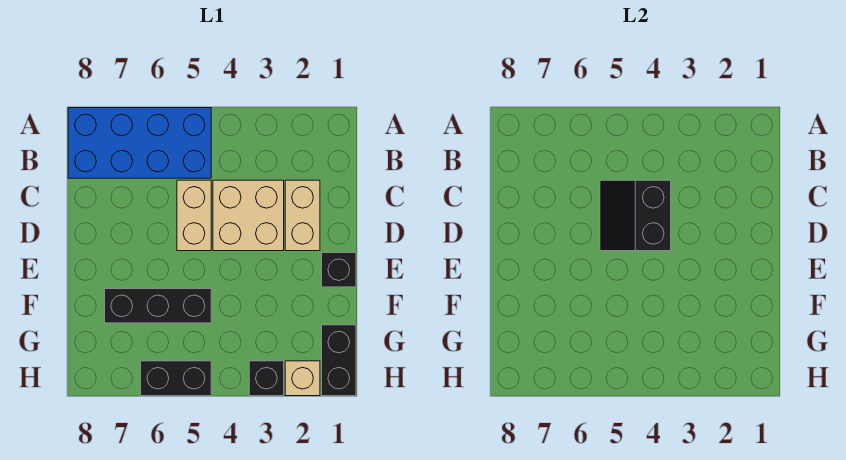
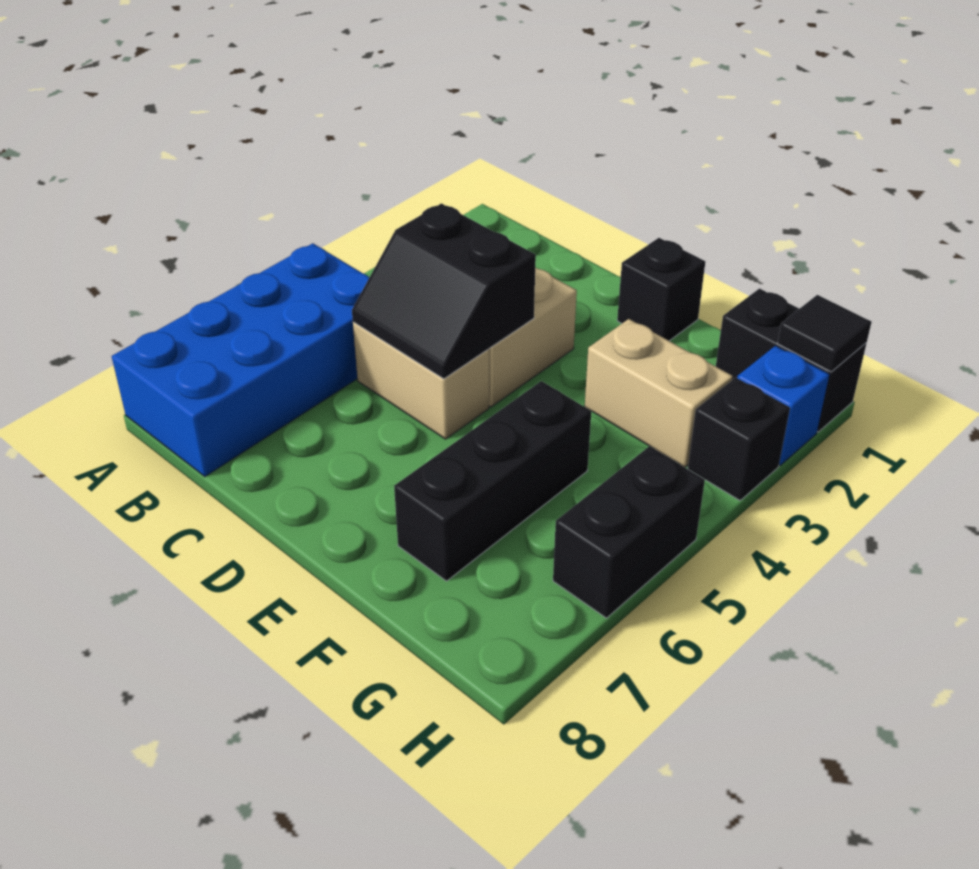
tan brick C2:D2 level 1 -> tan brick F3:G3 level 1
none -> black tile H1 level 2
tan brick H2 level 1 -> blue brick H2 level 1

